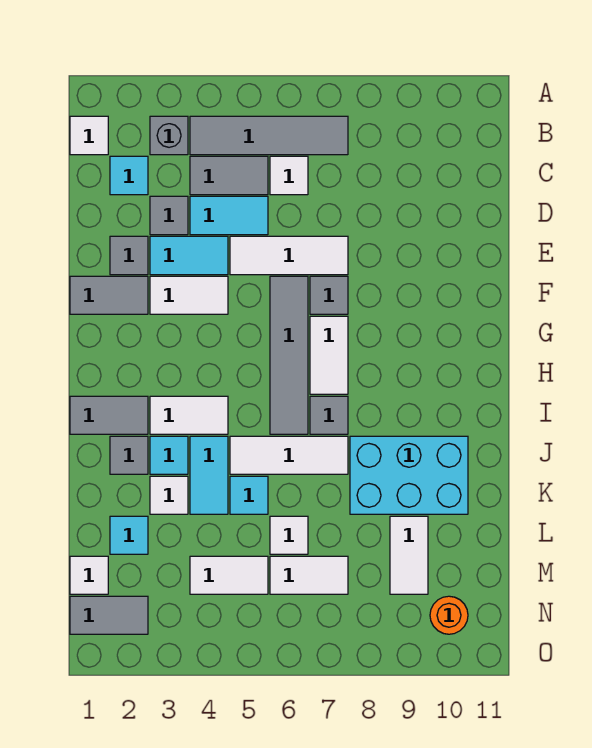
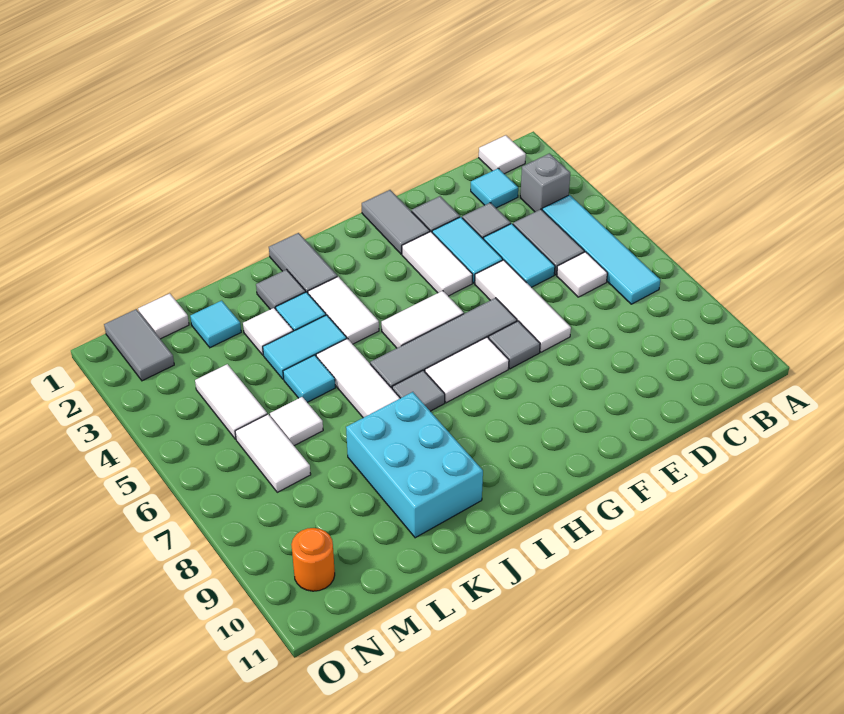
grey tile B4:B7 level 1 -> cyan tile B4:B7 level 1
white tile L9:M9 level 1 -> white tile G5:H5 level 1

